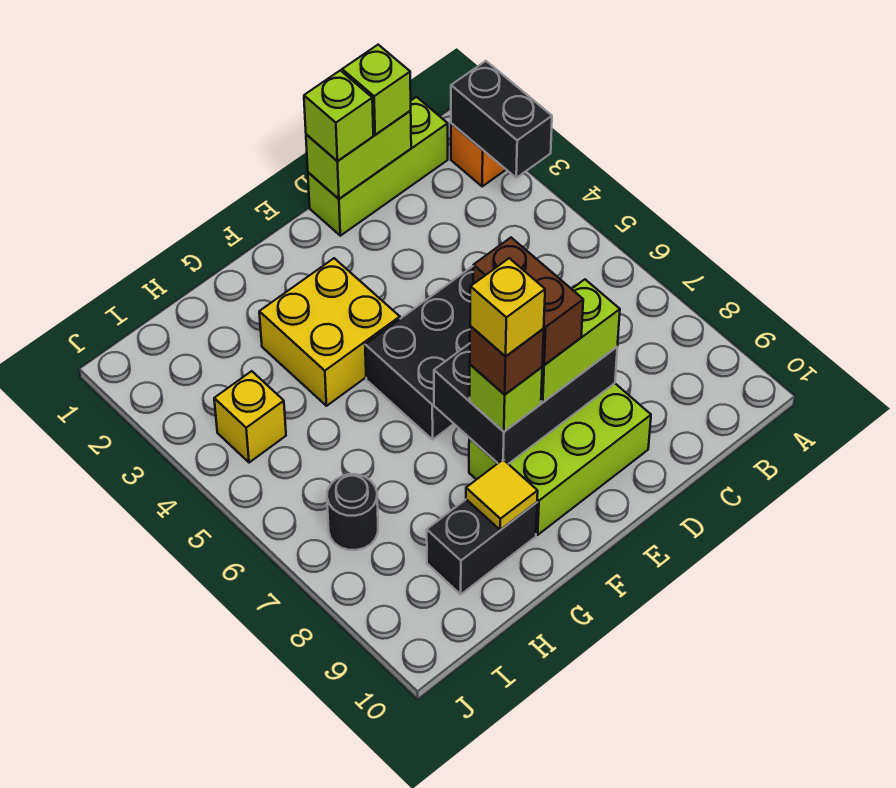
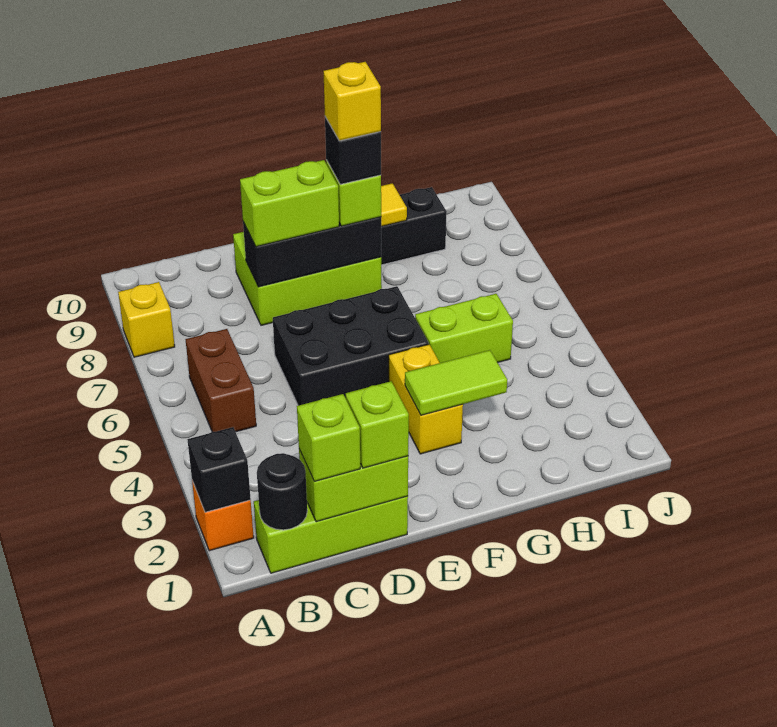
black brick A2:A3 level 2 -> black brick A2 level 2
black brick D7:F8 level 2 -> black brick D8:F8 level 2
brown brick E7:E8 level 4 -> brown brick B5:B6 level 1
yellow brick F3:G4 level 1 -> yellow brick F3:F4 level 1
none -> lime tile F3:G3 level 2
brown brick F8 level 4 -> black brick F8 level 4
none -> lime brick G5:H5 level 1
yellow brick I4 level 1 -> yellow brick A8 level 1
black round brick I7 level 1 -> black round brick B1 level 2

